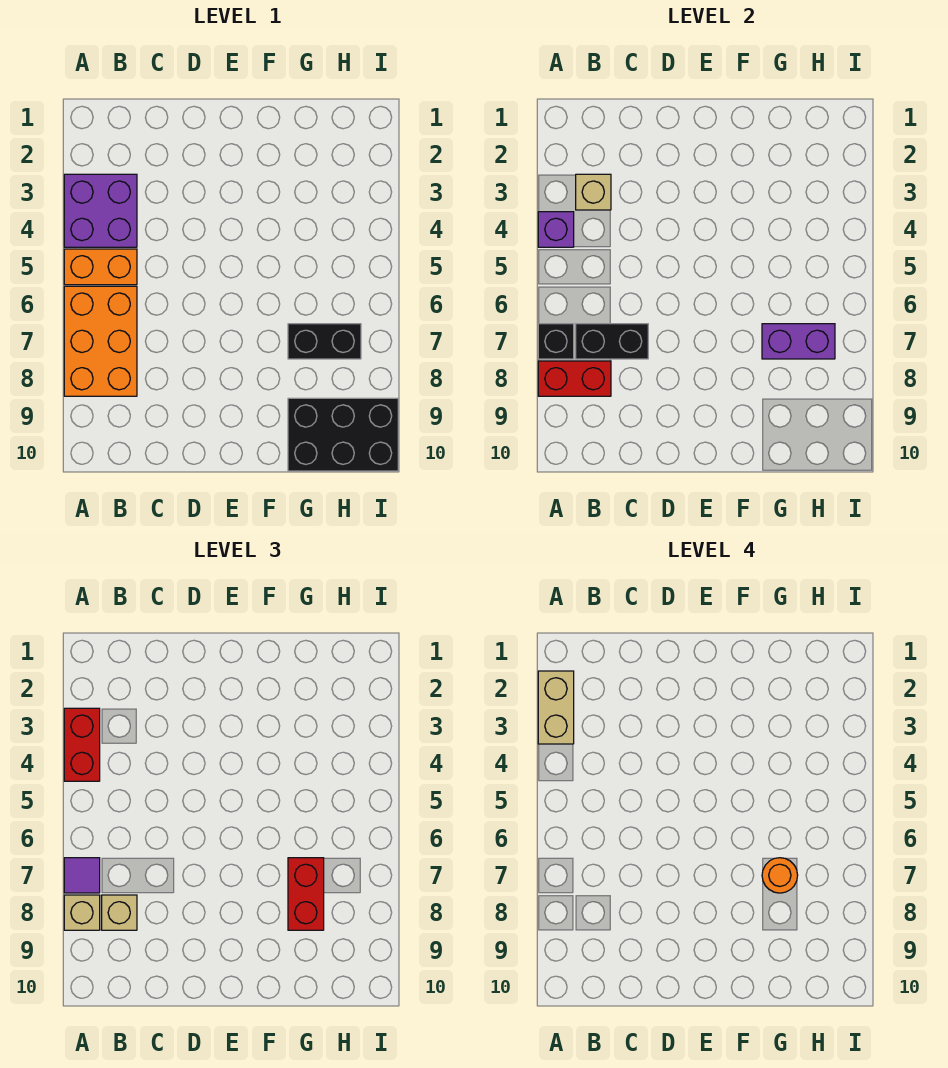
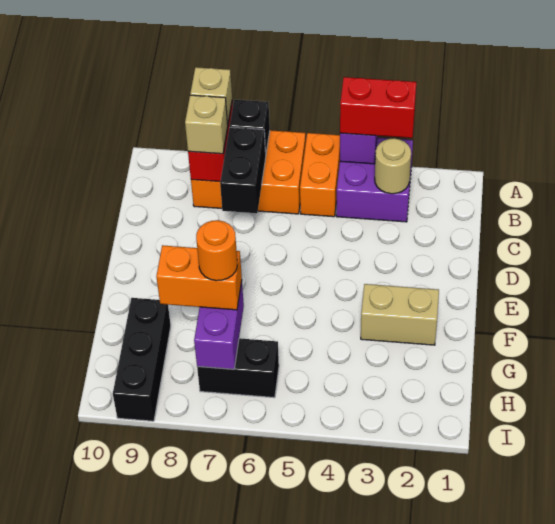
tan brick A2:A3 level 4 -> tan brick F2:F3 level 1
purple tile A7 level 3 -> none
tan brick B3 level 2 -> tan round brick B3 level 2
black brick G7:H7 level 1 -> black brick H6:H7 level 1
red brick G7:G8 level 3 -> orange brick G7:G8 level 3
black brick G9:I10 level 1 -> black brick G9:I9 level 1

